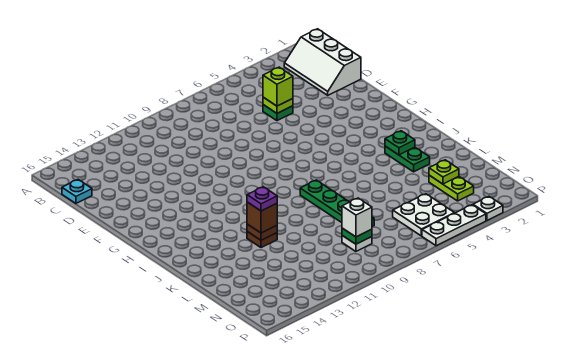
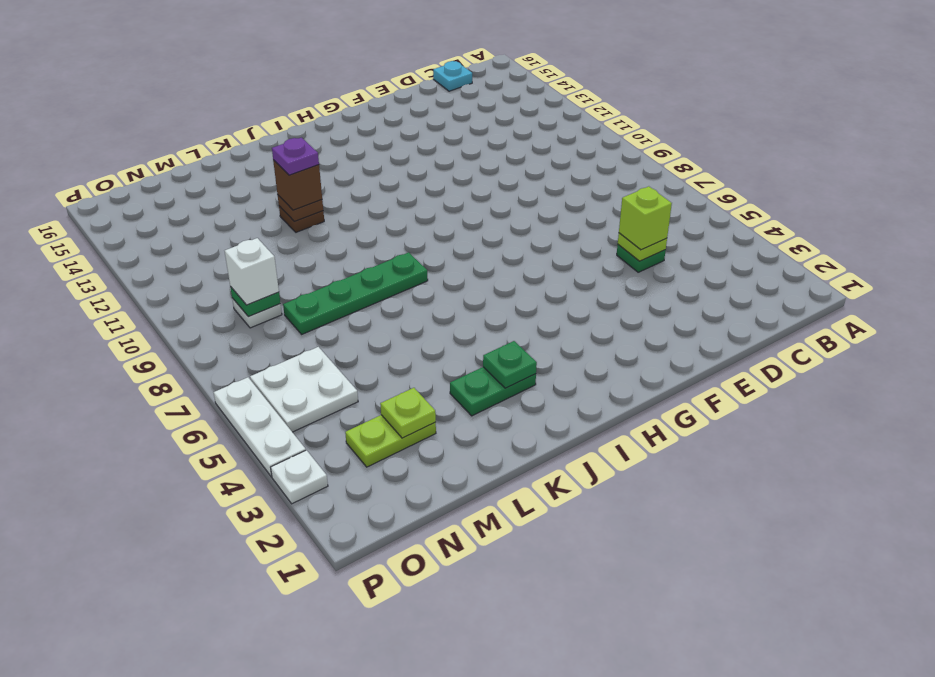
white slope B1:D2 level 1 top 1 -> none

